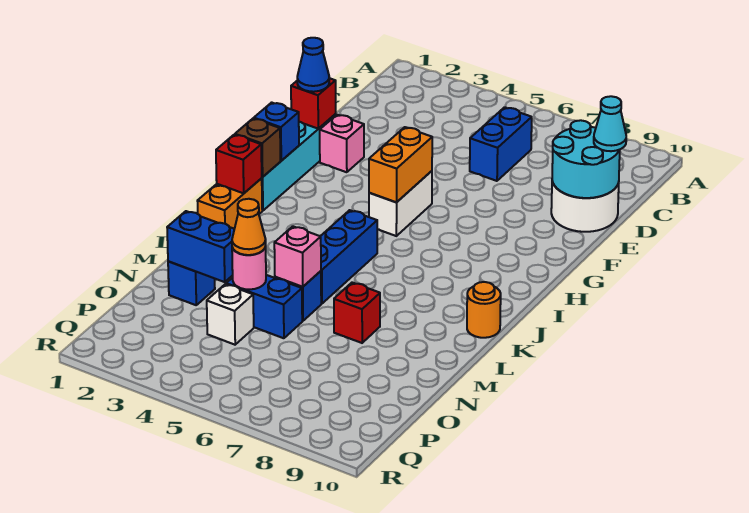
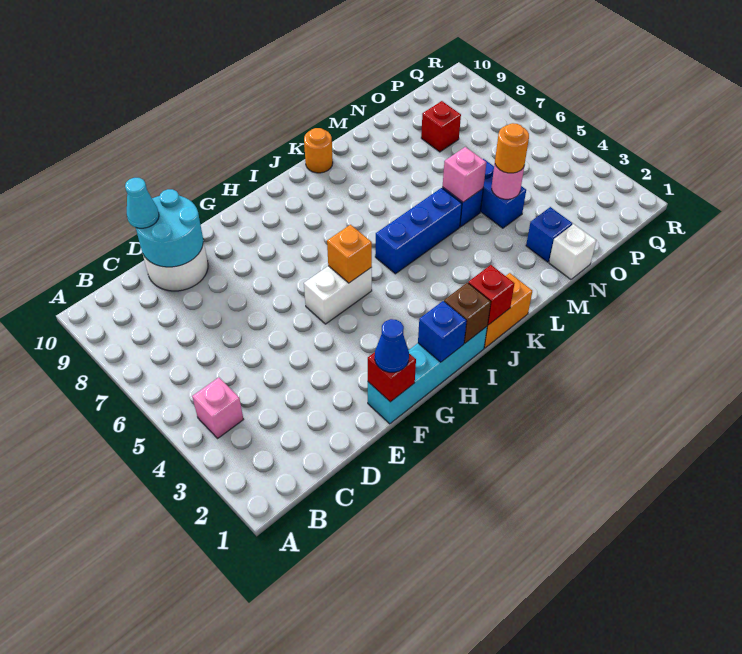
blue brick C6:D6 level 1 -> none
pink brick F2 level 1 -> pink brick B4 level 1
orange brick G5:H5 level 2 -> orange brick H5 level 2
red brick M7 level 1 -> red brick O8 level 1
blue brick N2:N3 level 2 -> none
orange cone N4 level 3 -> orange round brick N4 level 3
white brick O4 level 1 -> white brick N1 level 1

